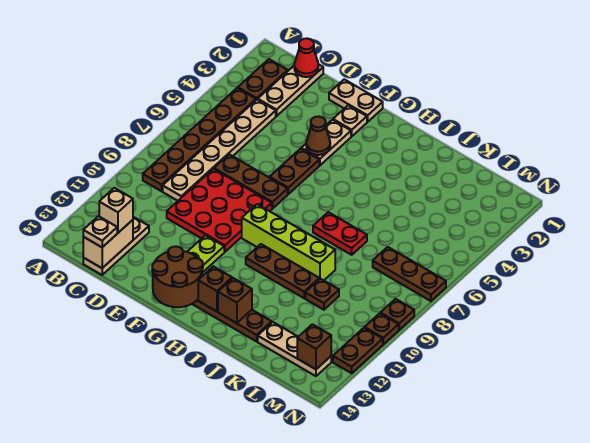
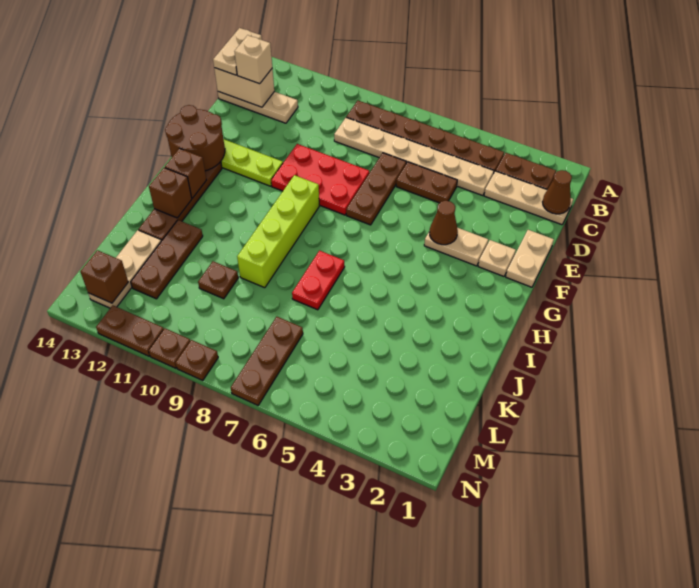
red cone C1 level 2 -> brown cone C1 level 2
tan plate C14 level 3 -> tan plate B14:C14 level 3
red plate D8:F10 level 1 -> red plate E8:F10 level 1
brown plate F5:F6 level 1 -> brown plate D5:D6 level 1
brown plate H10:J10 level 1 -> brown plate J12:L12 level 1

